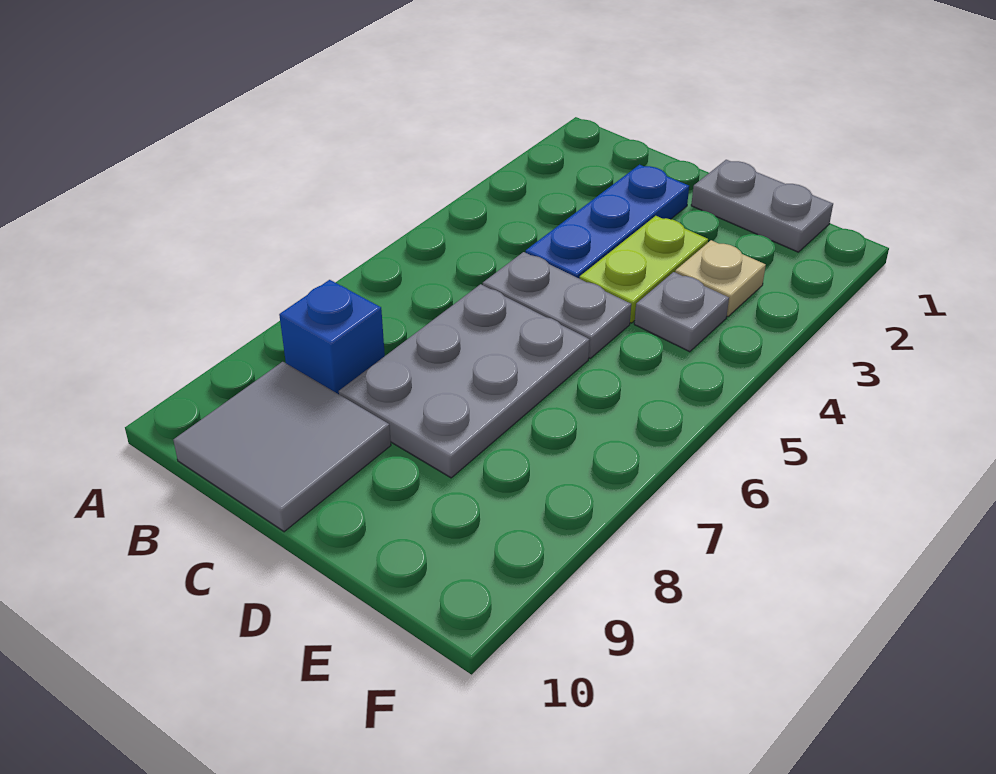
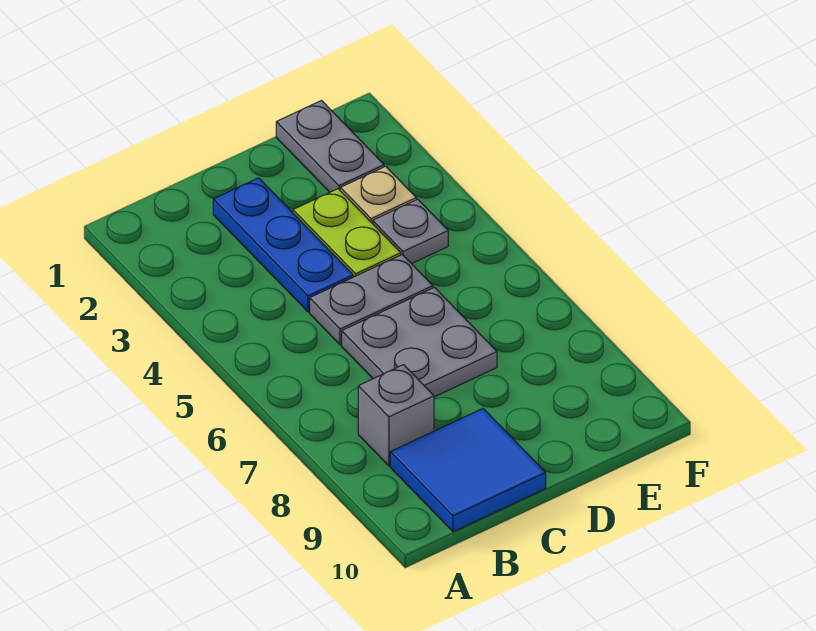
blue brick B8 level 1 -> grey brick B8 level 1
grey tile B9:C10 level 1 -> blue tile B9:C10 level 1
grey plate C6:D8 level 1 -> grey plate C6:D7 level 1
grey plate D1:E1 level 1 -> grey plate E1:E2 level 1

